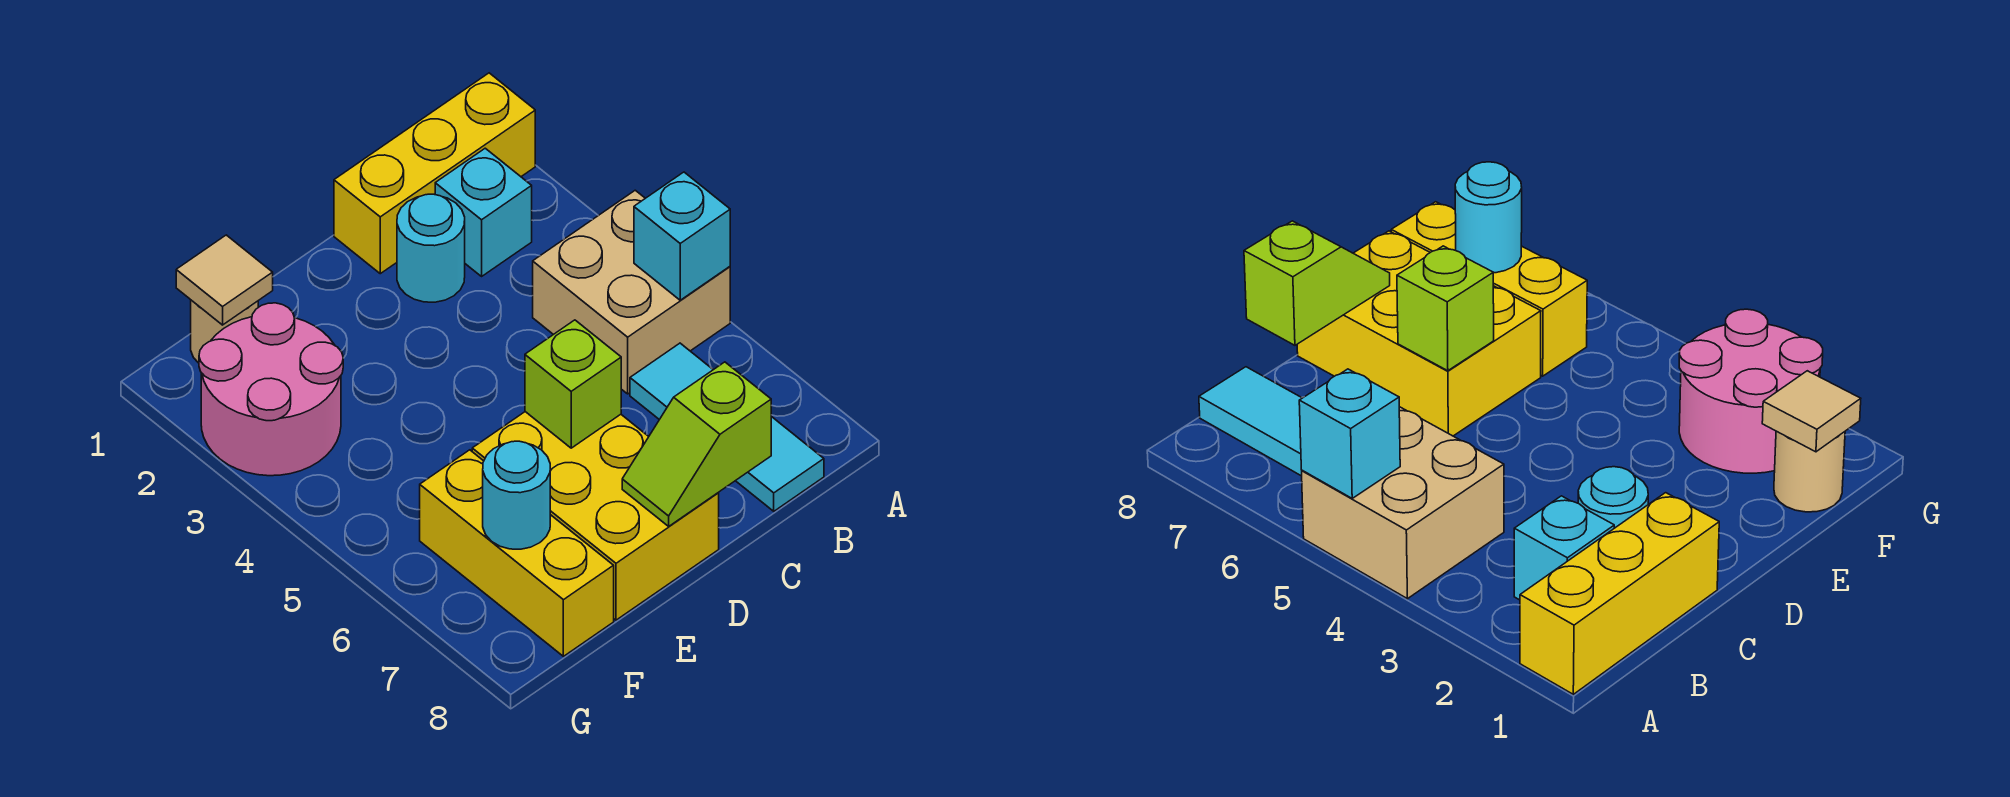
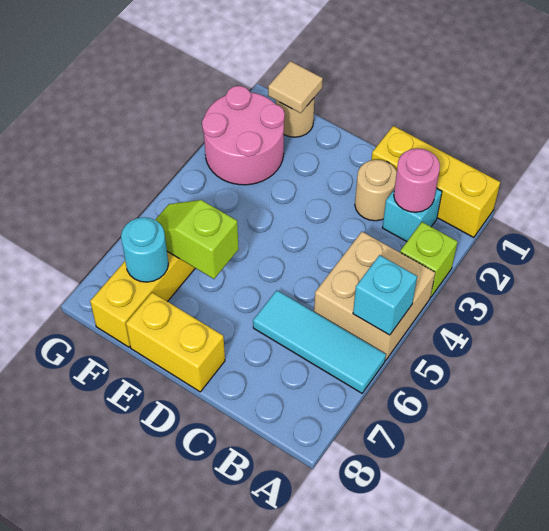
none -> pink round brick B2 level 2
cyan tile B6:B8 level 1 -> cyan tile A6:C6 level 1
cyan round brick C2 level 1 -> tan round brick C2 level 1
lime slope C8:D8 level 2 top C -> lime slope E6:F6 level 2 top E
yellow brick D6:E8 level 1 -> yellow brick D8:E8 level 1
lime brick D6 level 2 -> lime brick A3 level 1

